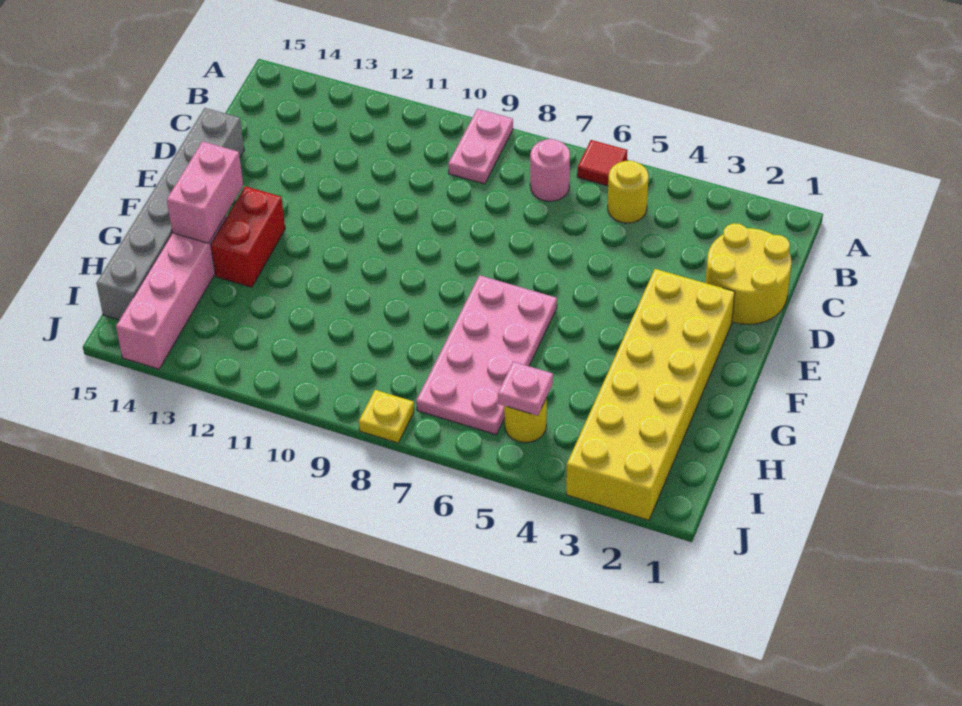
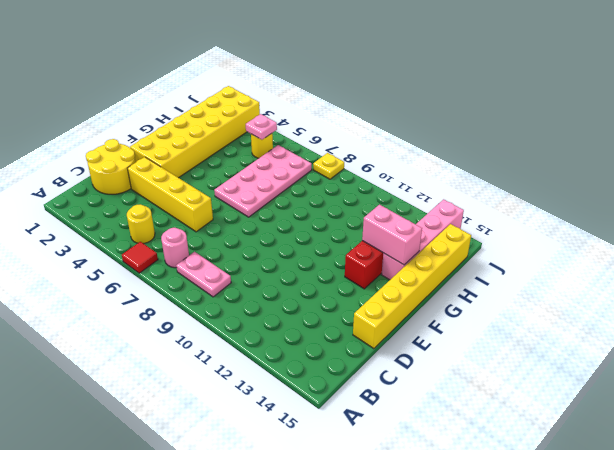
pink plate A9:B9 level 1 -> pink plate B8:B9 level 1
none -> yellow brick D3:D6 level 1
grey brick D15:I15 level 1 -> yellow brick D15:I15 level 1
pink brick F14:G14 level 2 -> pink brick G13:G14 level 2

